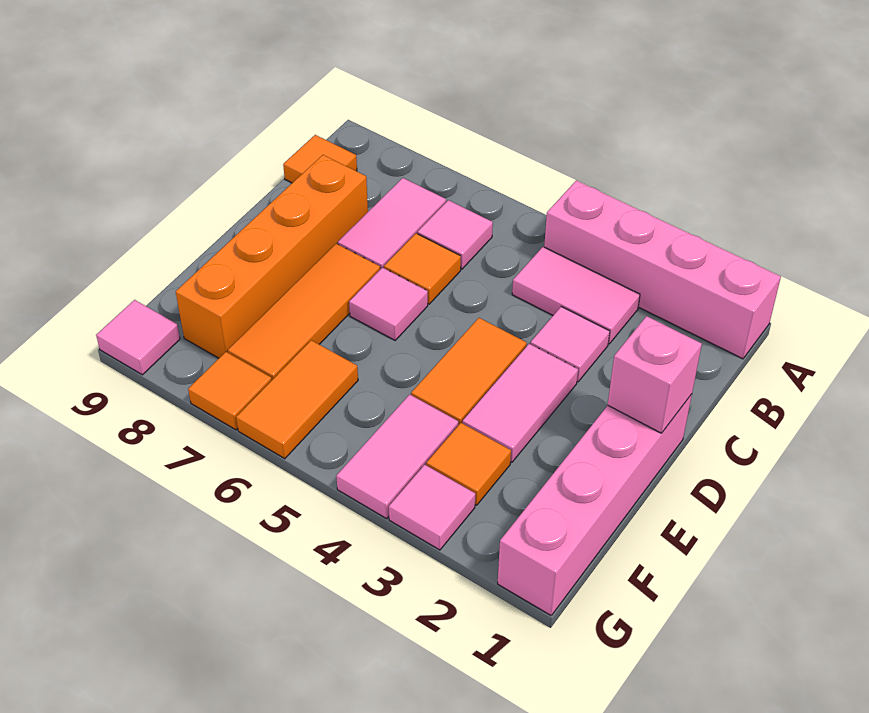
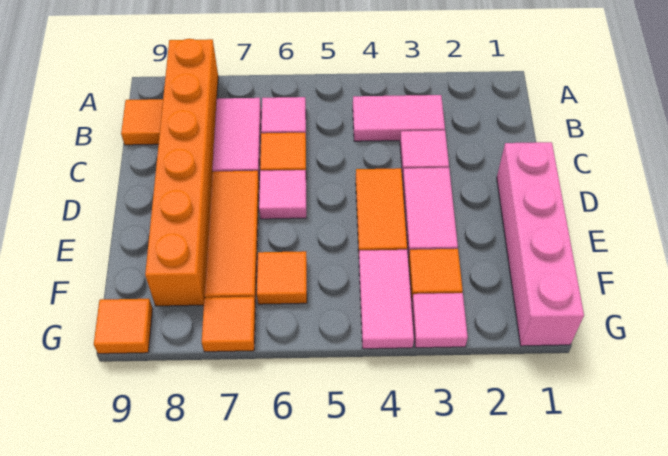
pink brick A1:A4 level 1 -> none
orange brick C8:F8 level 1 -> orange brick A8:F8 level 1
pink brick D1 level 2 -> none
orange tile F6:G6 level 1 -> orange tile F6 level 1
pink tile G9 level 1 -> orange tile G9 level 1

